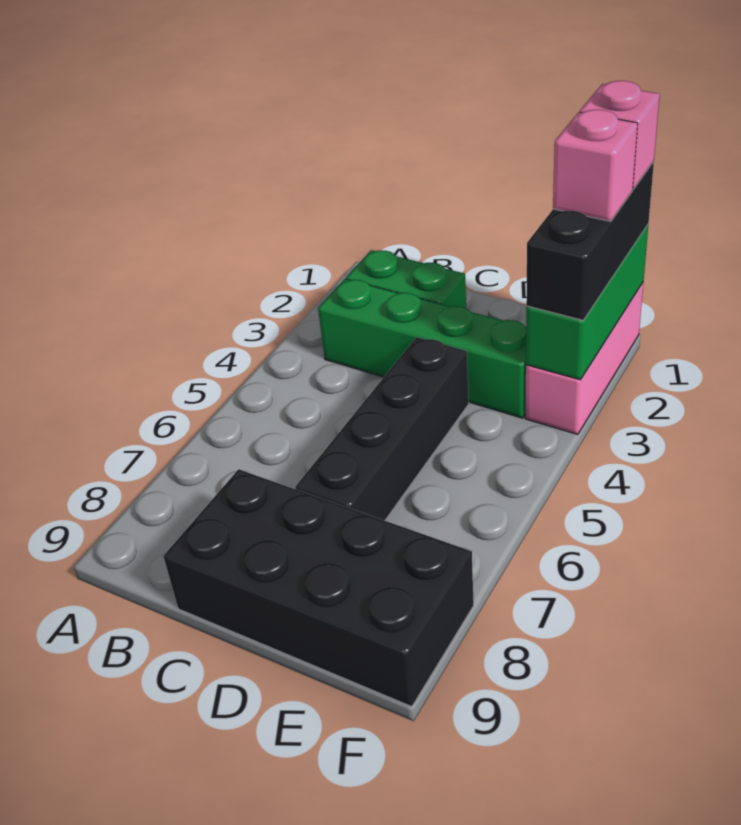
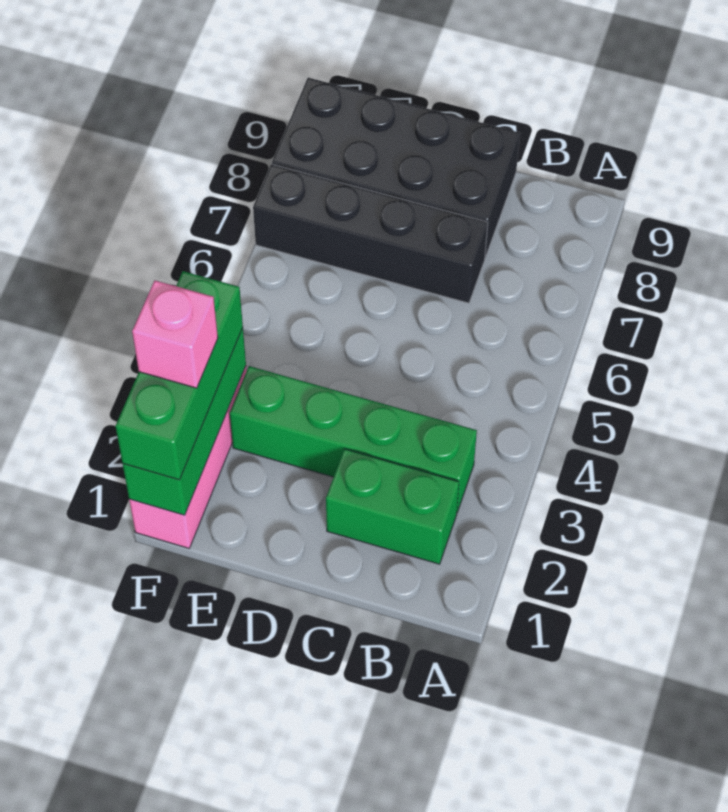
black brick D4:D7 level 1 -> black brick C7:F7 level 1
black brick F1:F3 level 3 -> green brick F1:F3 level 3
pink brick F1 level 4 -> none

